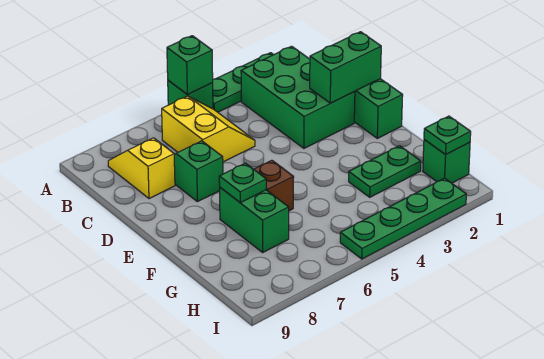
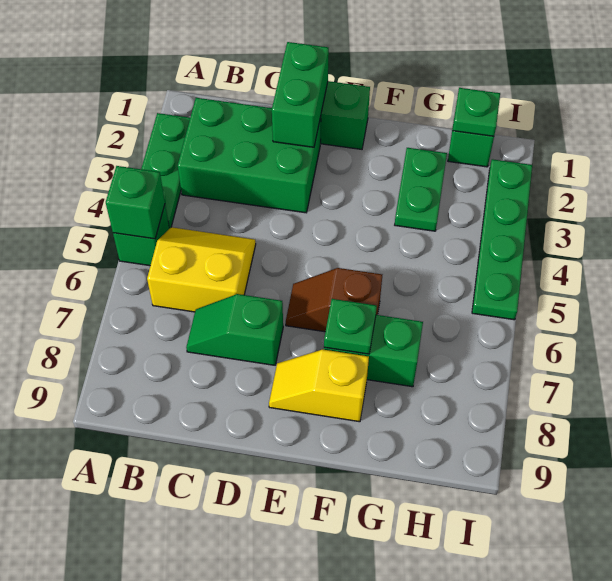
yellow slope B8:C8 level 1 top C -> yellow slope E8:F8 level 1 top F

